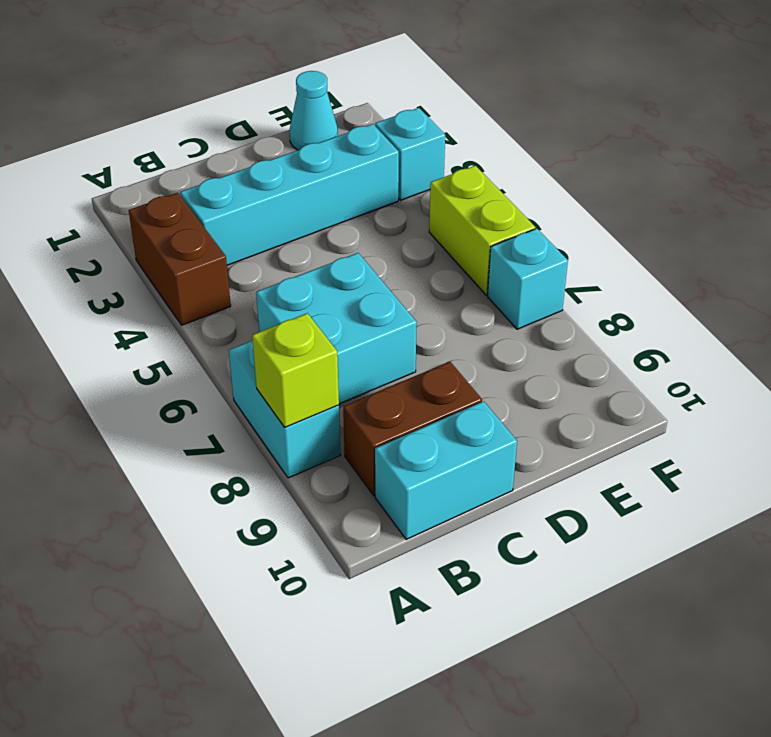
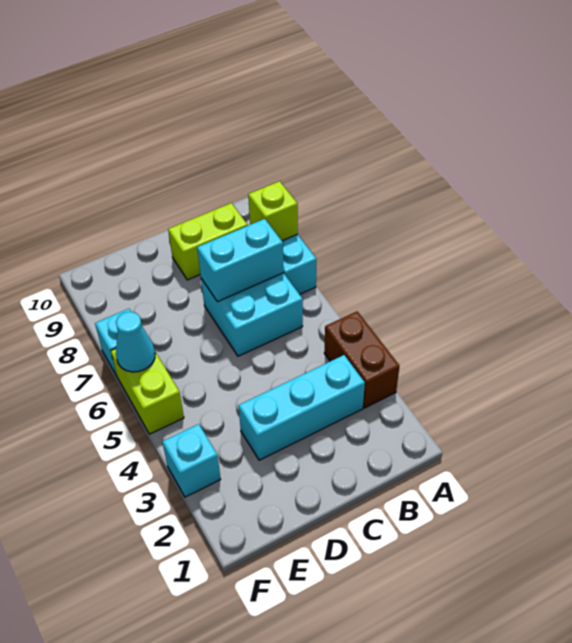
cyan brick B3:E3 level 1 -> cyan brick B3:D3 level 1
brown brick B9:C9 level 1 -> lime brick B9:C9 level 1
cyan brick B10:C10 level 1 -> cyan brick B7:C7 level 2
cyan cone E1 level 1 -> cyan cone F6 level 2

